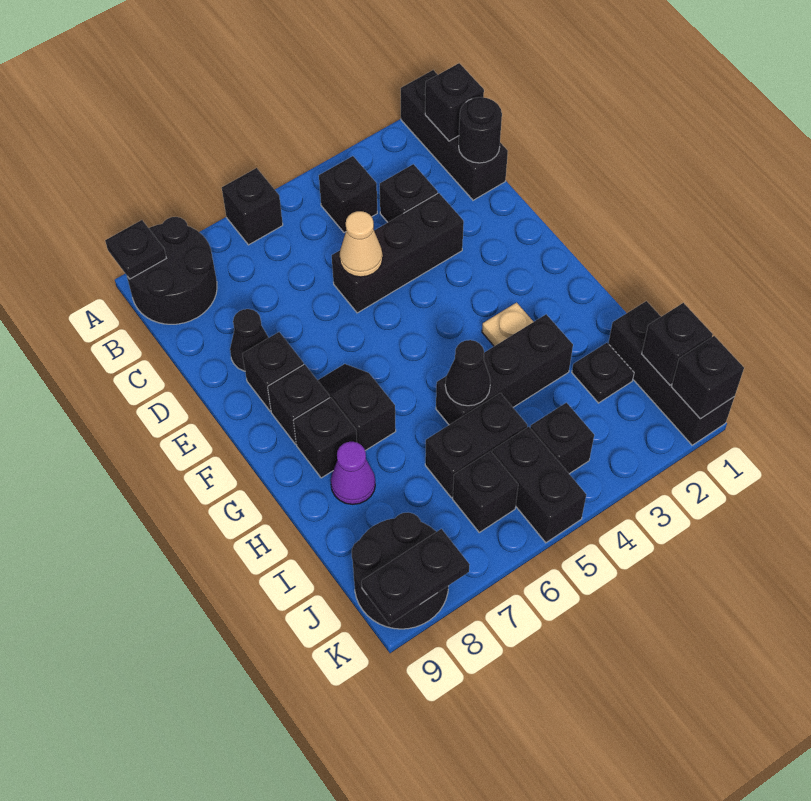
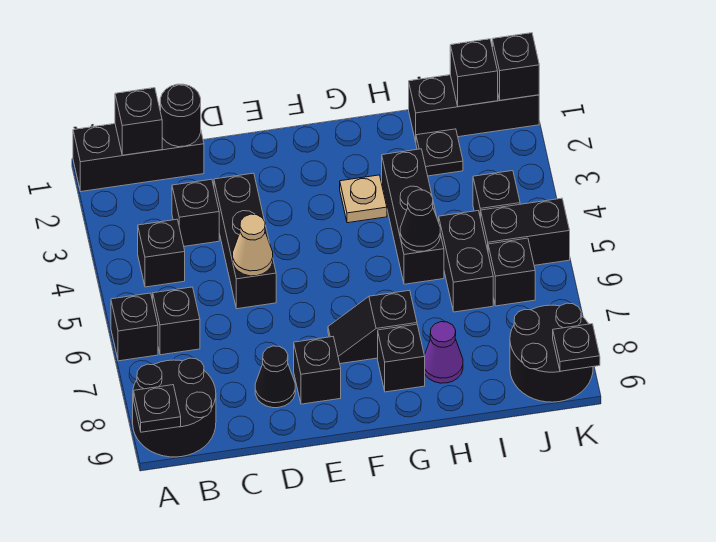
black brick F8 level 1 -> black brick B6 level 1
black plate K8:K9 level 2 -> black plate K9 level 2

